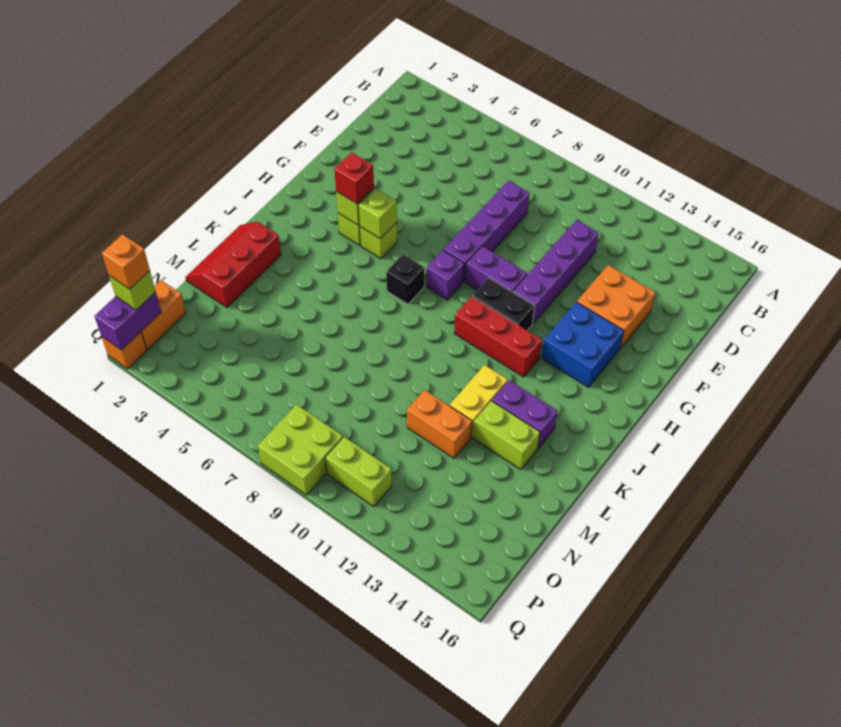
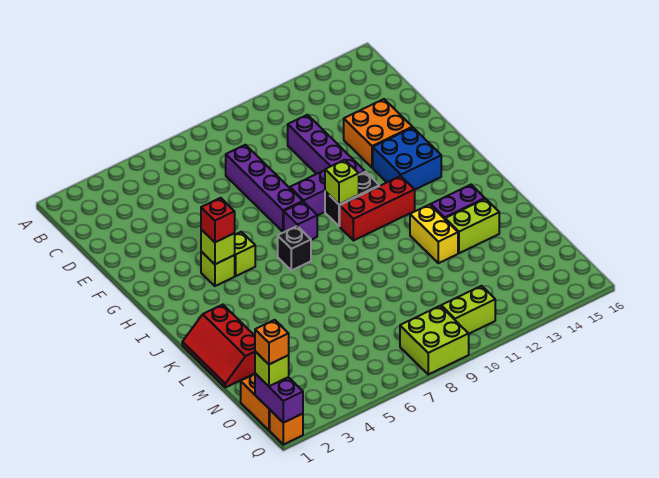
lime brick H5 level 2 -> lime brick H10 level 2
orange brick M11:M12 level 1 -> none

